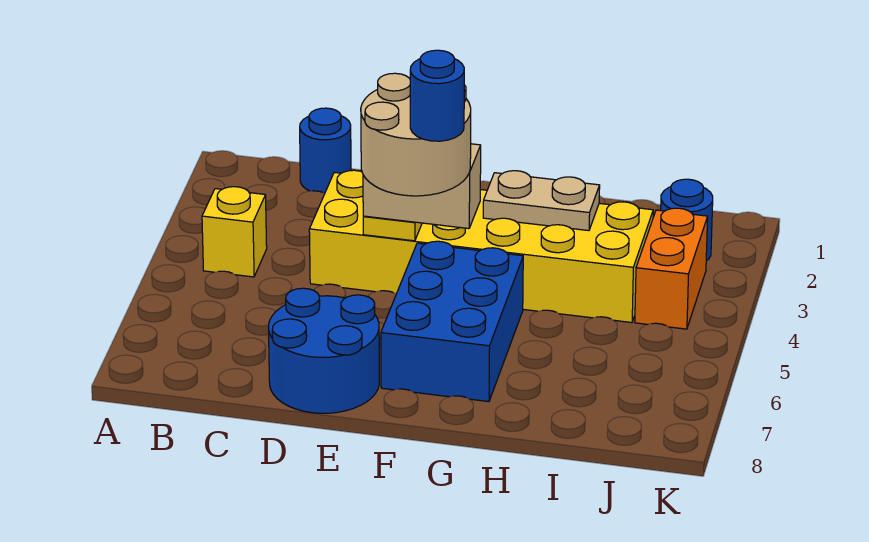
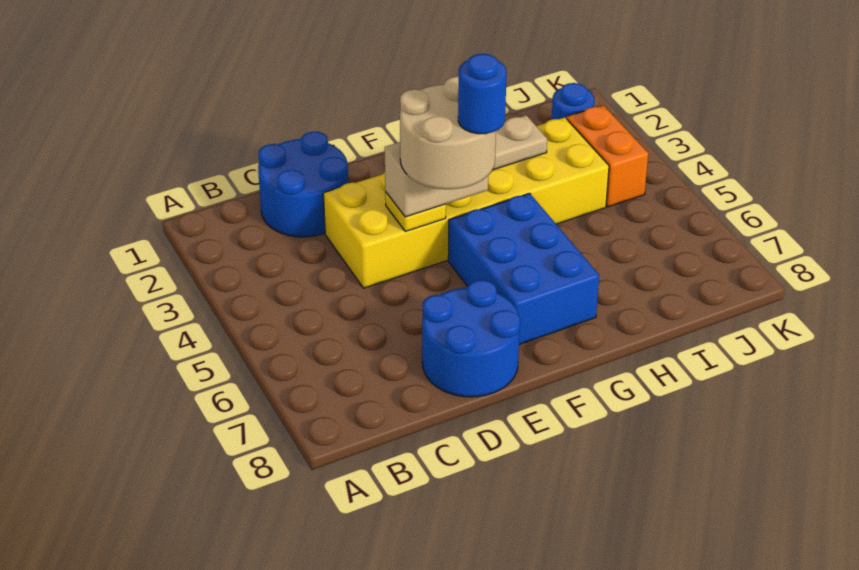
yellow brick B4 level 1 -> none
blue round brick C1 level 1 -> blue round brick C1:D2 level 1

